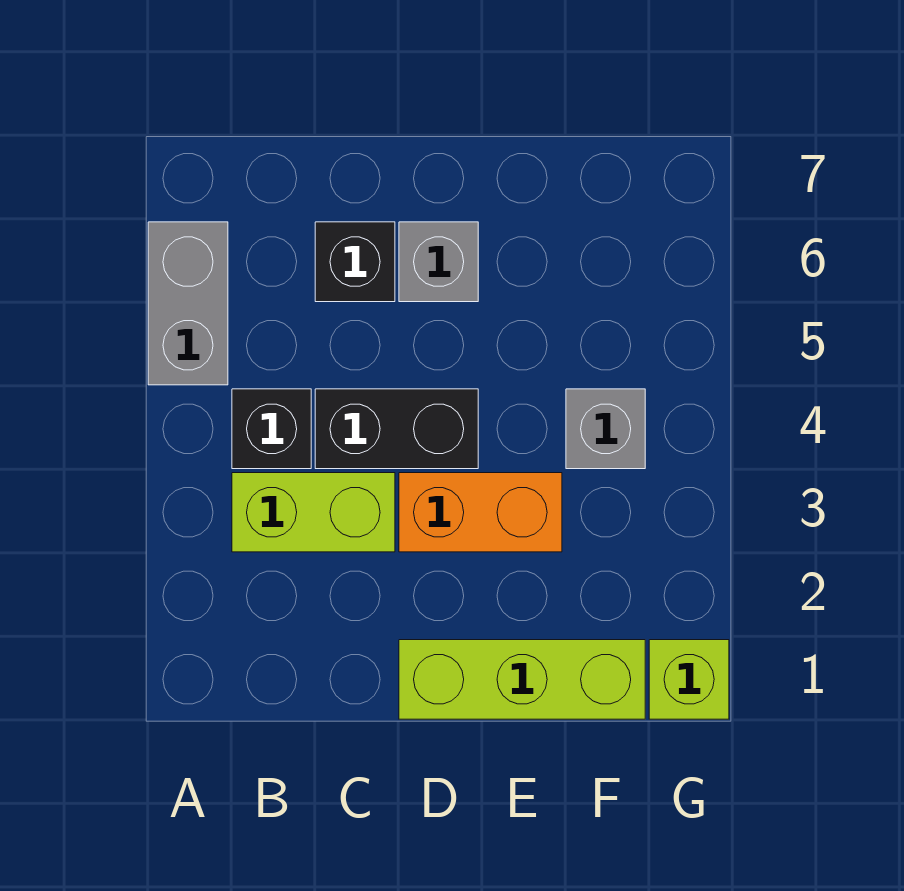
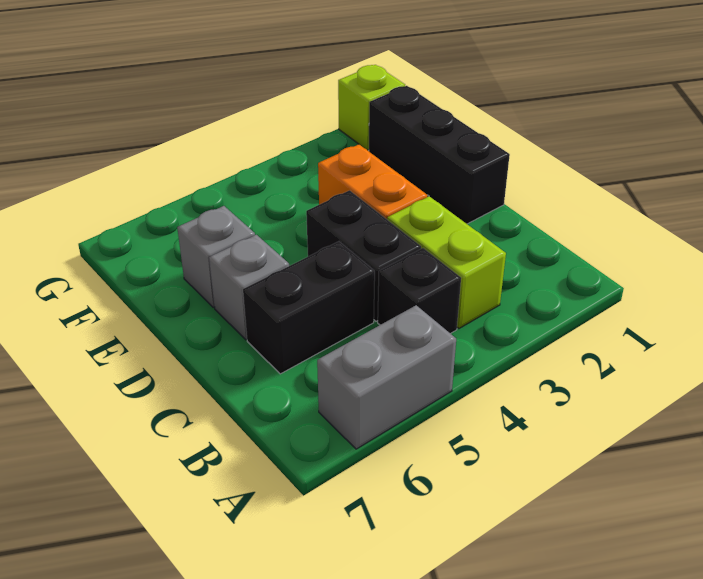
black brick C6 level 1 -> black brick C5:C6 level 1
lime brick D1:F1 level 1 -> black brick D1:F1 level 1
grey brick F4 level 1 -> grey brick E6 level 1

